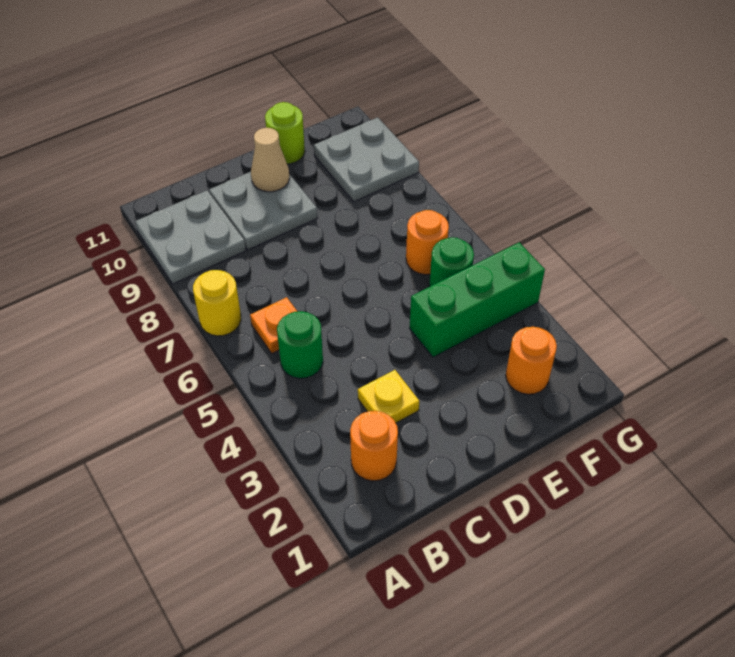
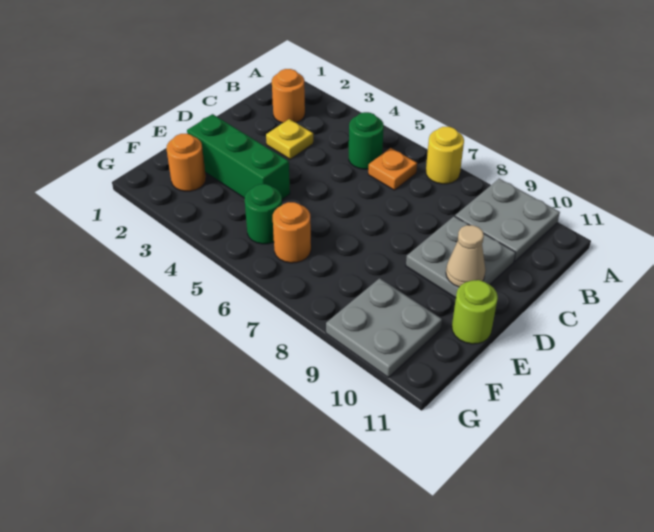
green brick E4:G4 level 1 -> green brick E2:E4 level 1

